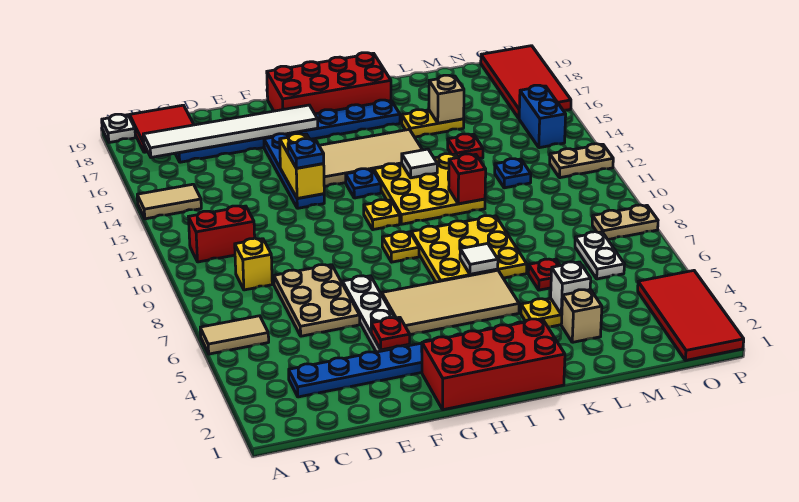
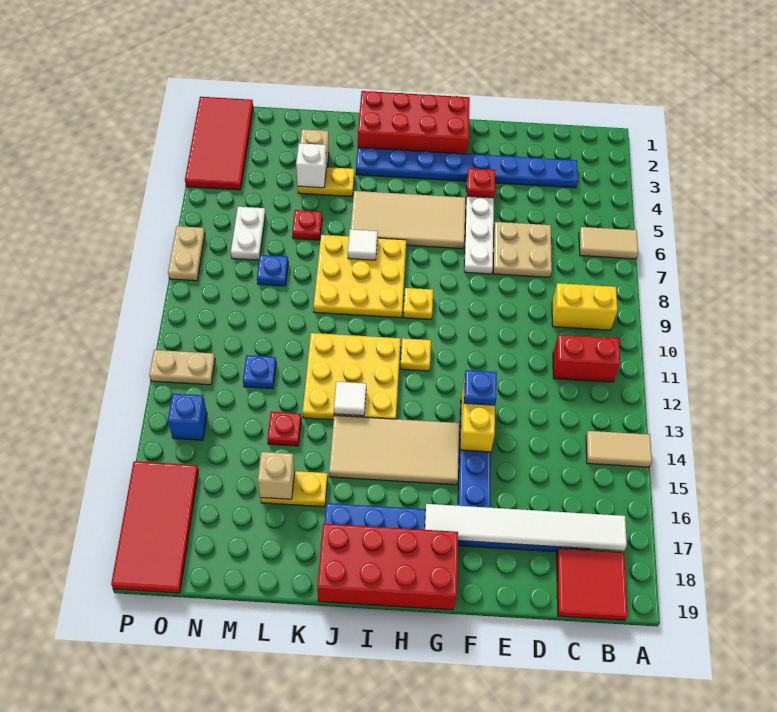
white plate A19 level 1 -> none
yellow brick C9 level 1 -> yellow brick B9:C9 level 1
tan plate D6:E8 level 1 -> tan plate D6:E7 level 1
blue plate H13 level 1 -> blue plate M8 level 1
red brick K11 level 2 -> none
tan plate O8:P8 level 1 -> tan plate P7:P8 level 1
blue brick O14:O15 level 1 -> blue brick O14 level 1

